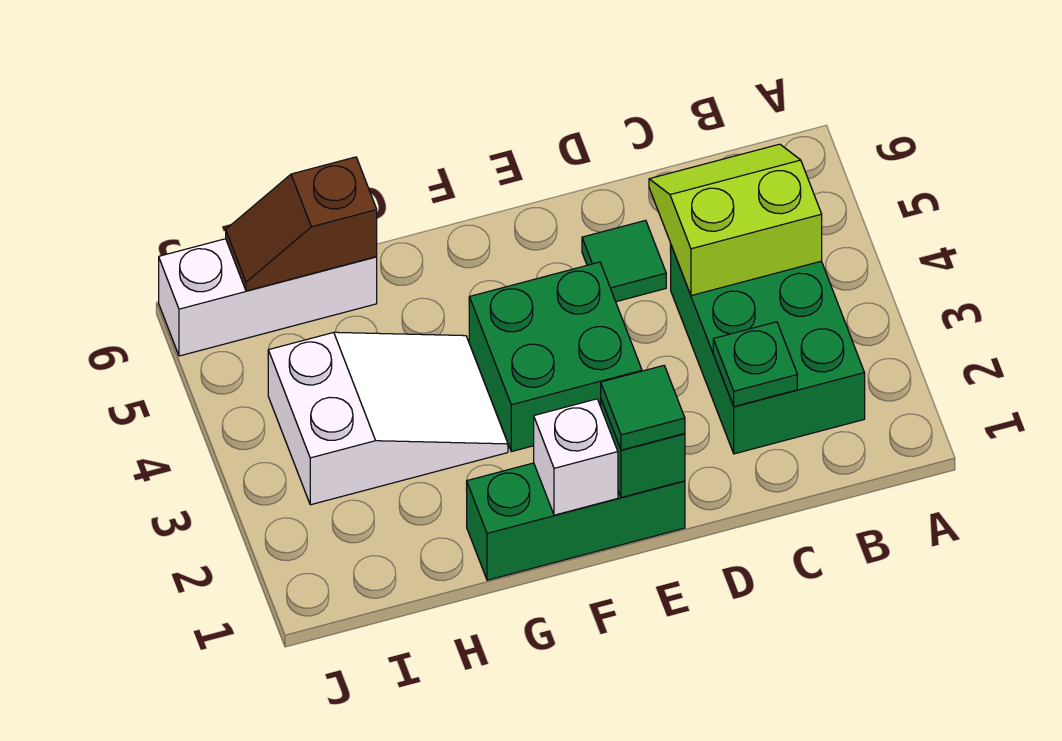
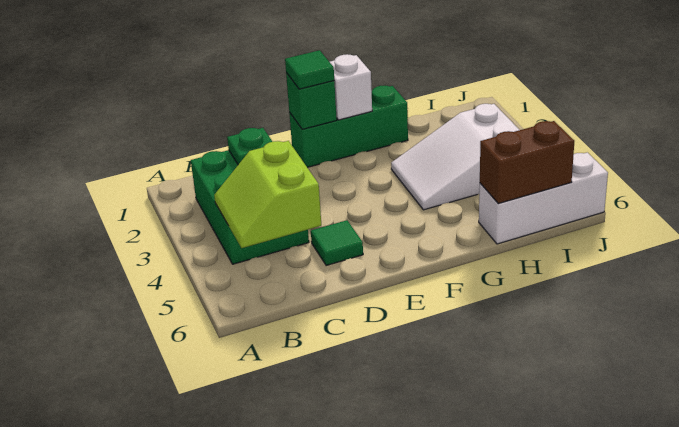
lime slope B4:C5 level 2 top 4 -> lime slope B4:C5 level 2 top C
green brick E3:F4 level 1 -> none
brown slope H6:I6 level 2 top H -> brown brick H6:I6 level 2

